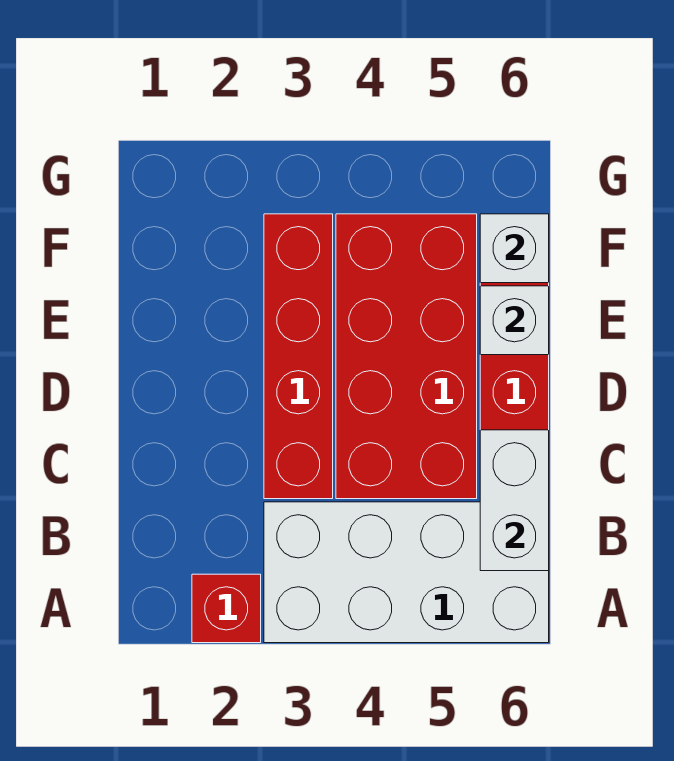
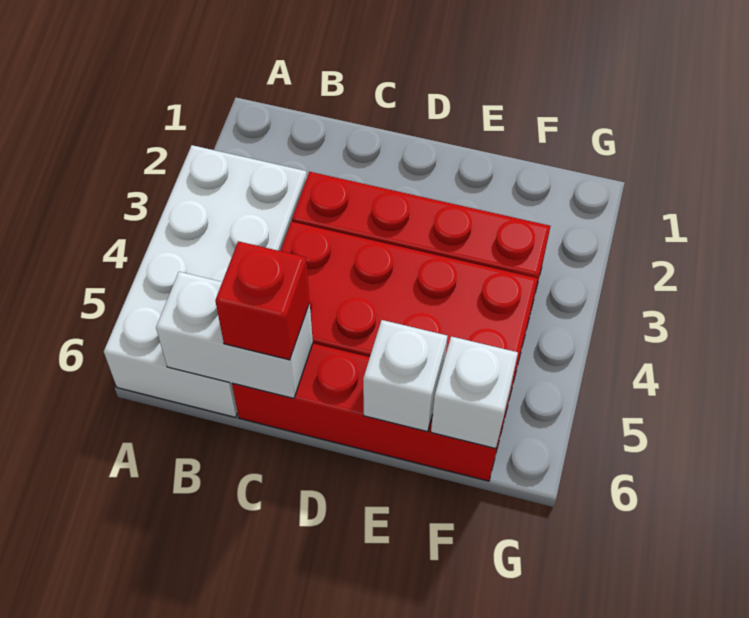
red brick A2 level 1 -> red brick C6 level 3

